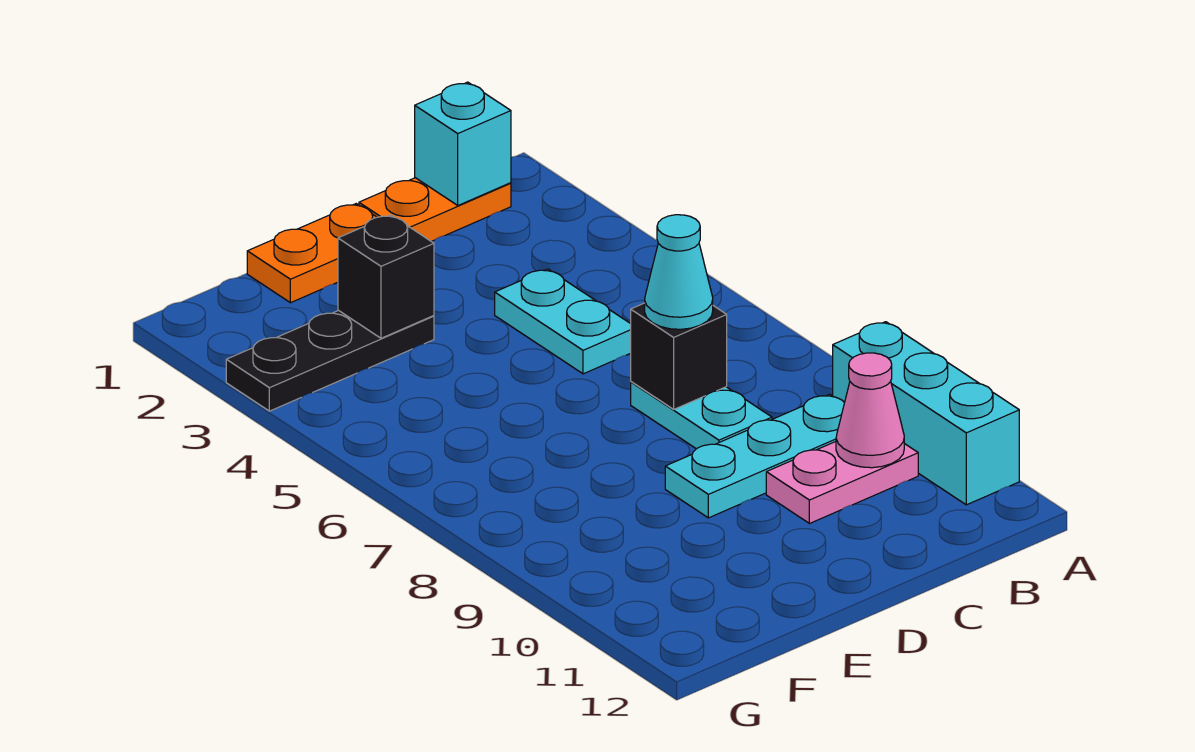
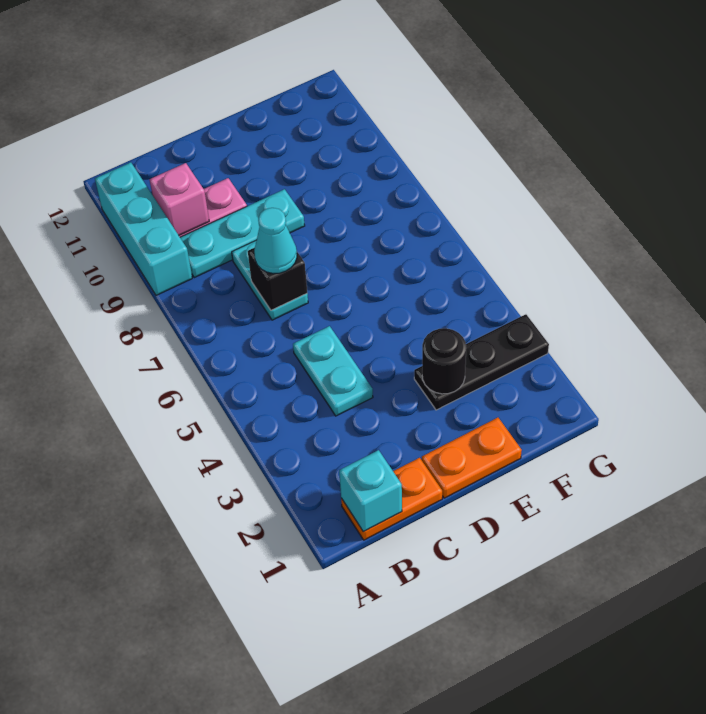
pink cone B10 level 2 -> pink brick B10 level 2
black brick E3 level 2 -> black round brick E3 level 2

